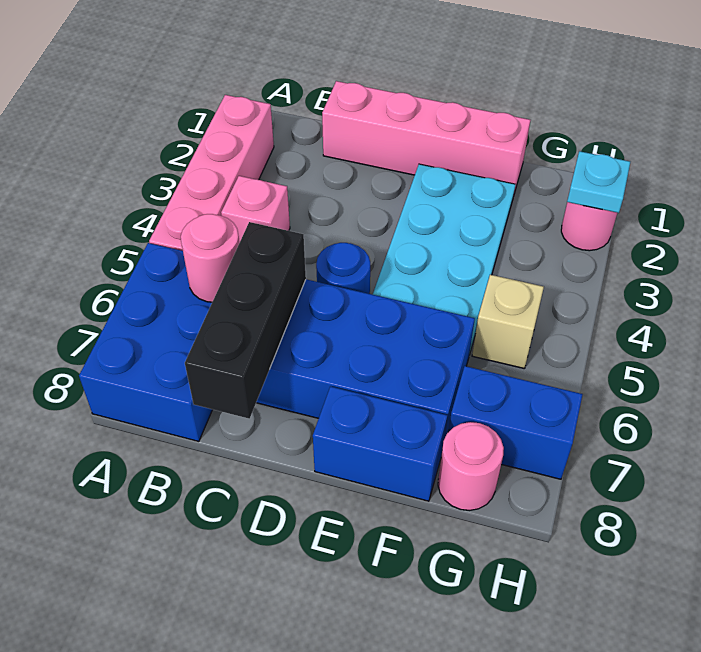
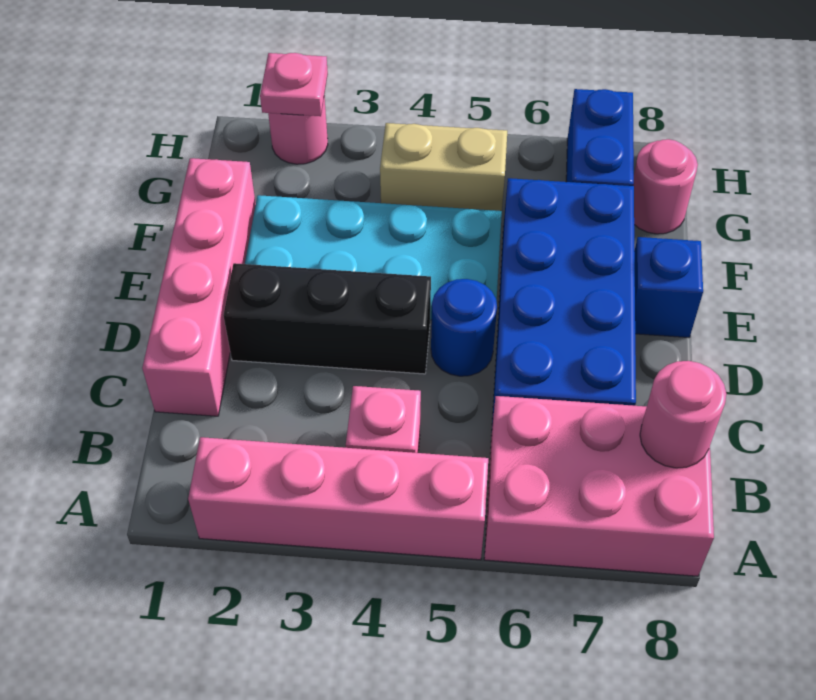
blue brick A6:B8 level 1 -> pink brick A6:B8 level 1
pink round brick B6 level 2 -> pink round brick B8 level 2
black brick C6:C8 level 2 -> black brick D2:D4 level 1
blue brick E8:F8 level 1 -> blue brick E8 level 1
tan brick G5 level 1 -> tan brick G4:G5 level 1
cyan plate H2 level 2 -> pink plate H2 level 2

